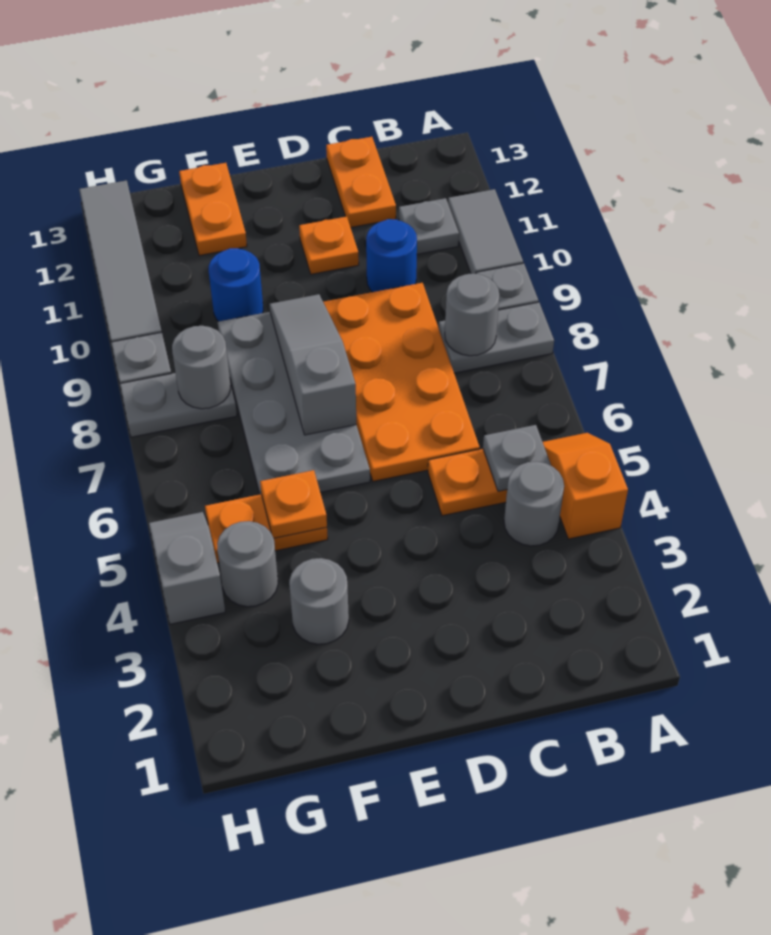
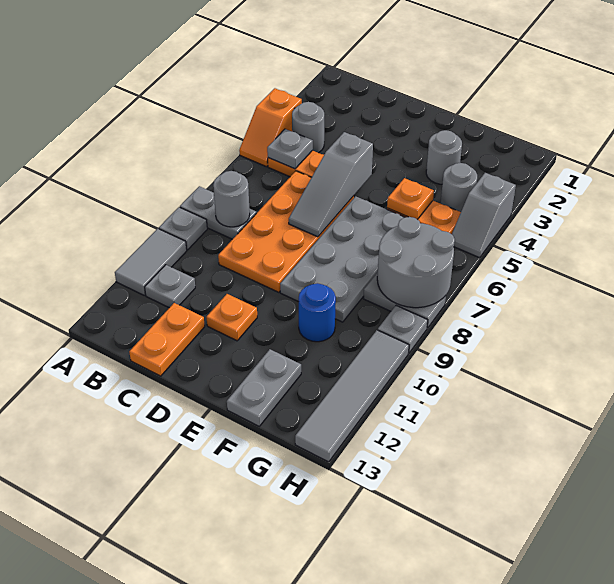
blue round brick C10 level 1 -> none
grey slope E7:E9 level 2 top 7 -> grey slope D5:D7 level 2 top 5
orange plate F12:F13 level 1 -> grey plate F12:F13 level 1
grey round brick G8 level 2 -> grey round brick G7:H8 level 2

